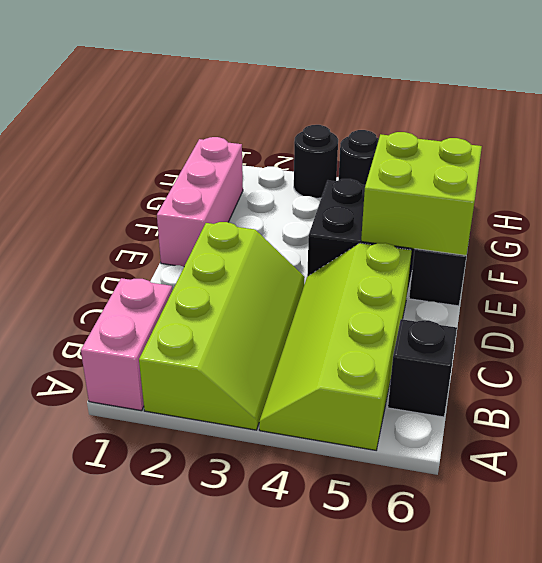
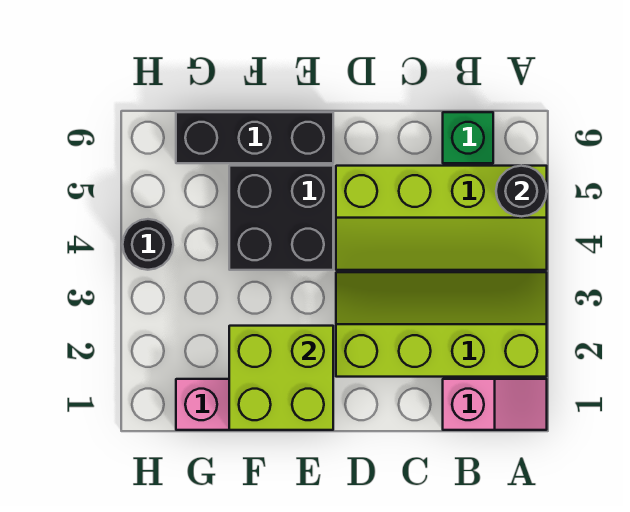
pink brick A1:B1 level 1 -> pink slope A1:B1 level 1 top B
black brick B6 level 1 -> green brick B6 level 1
lime brick E5:F6 level 2 -> lime brick E1:F2 level 2
black round brick H3 level 1 -> black round brick A5 level 2

